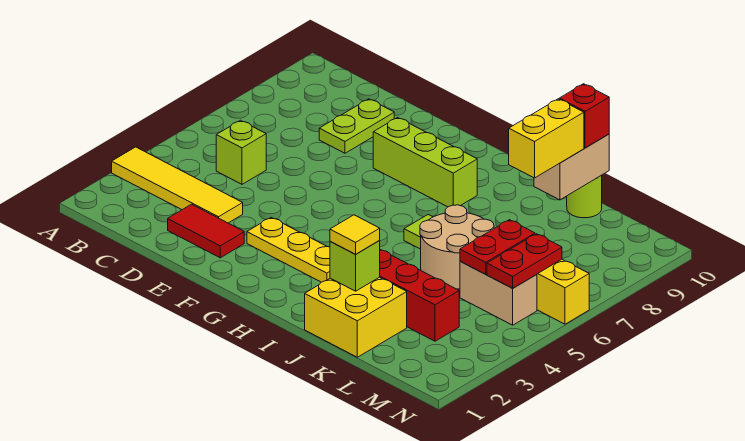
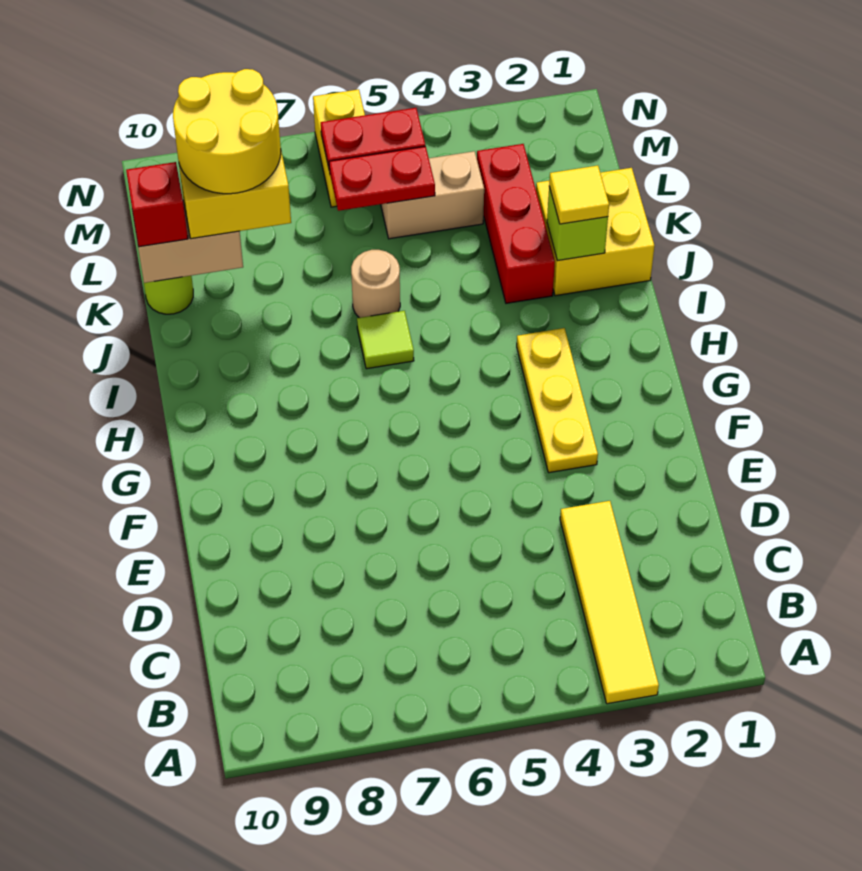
lime brick C5 level 1 -> none
red tile D2:E2 level 1 -> none
lime plate D8:D9 level 1 -> none
lime brick F8:H8 level 1 -> none
tan round brick J5:K6 level 1 -> tan round brick J6 level 1
none -> yellow round brick K8:L9 level 4
tan brick L5:M5 level 1 -> tan brick L4:L5 level 1

